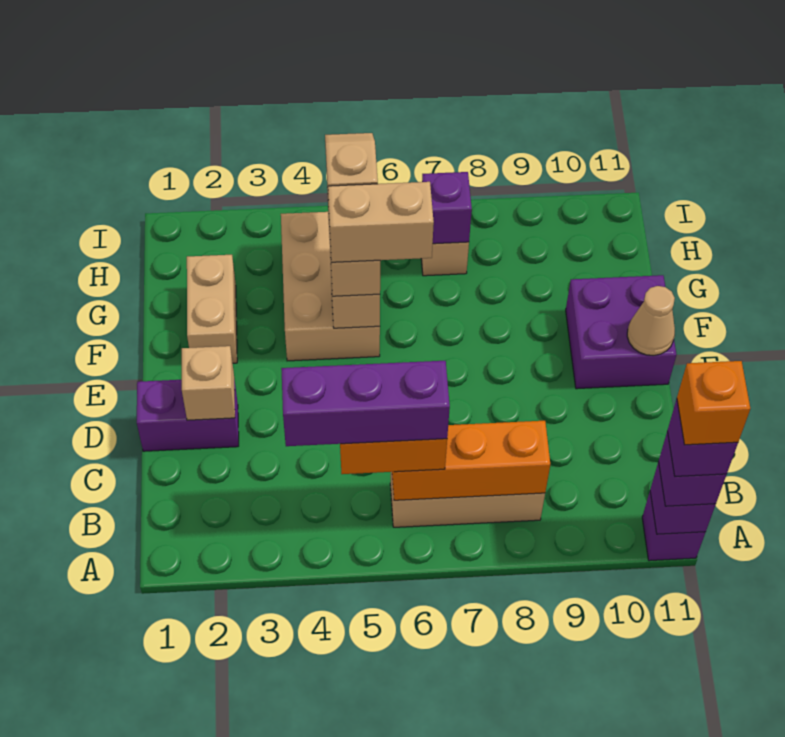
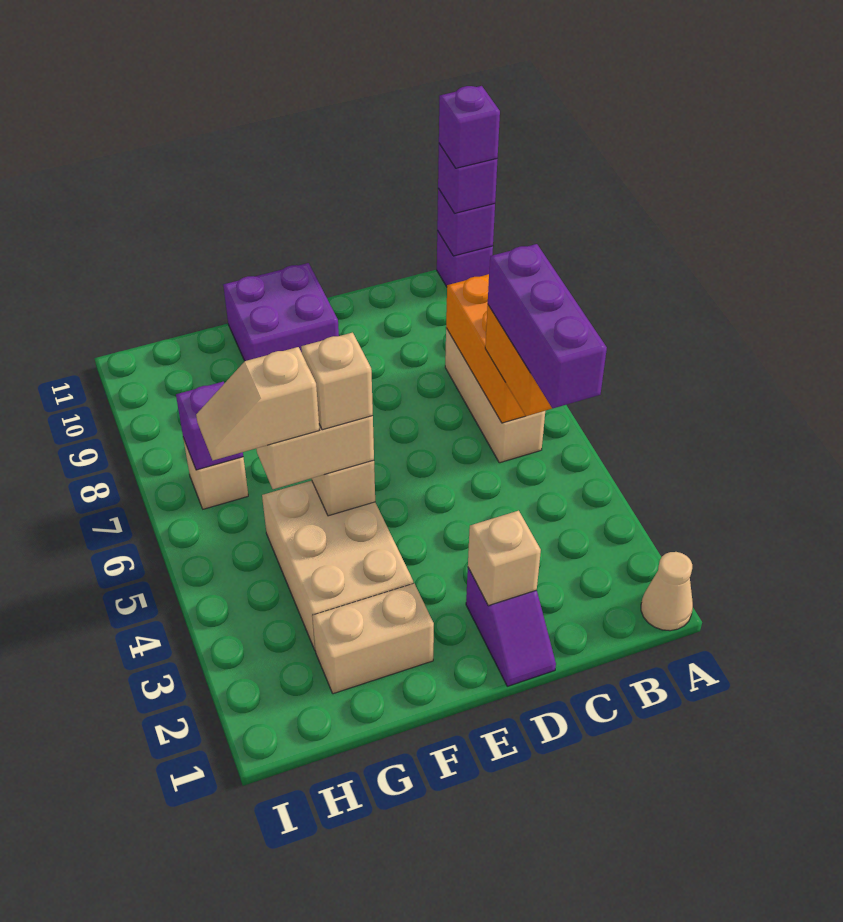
orange brick A11 level 5 -> none
purple brick D1:D2 level 1 -> purple slope D1:D2 level 1 top 2
tan cone E11 level 2 -> tan cone A1 level 1
tan brick F4:H5 level 1 -> tan brick F3:G5 level 1
tan brick F5:F6 level 4 -> tan brick F5 level 4

